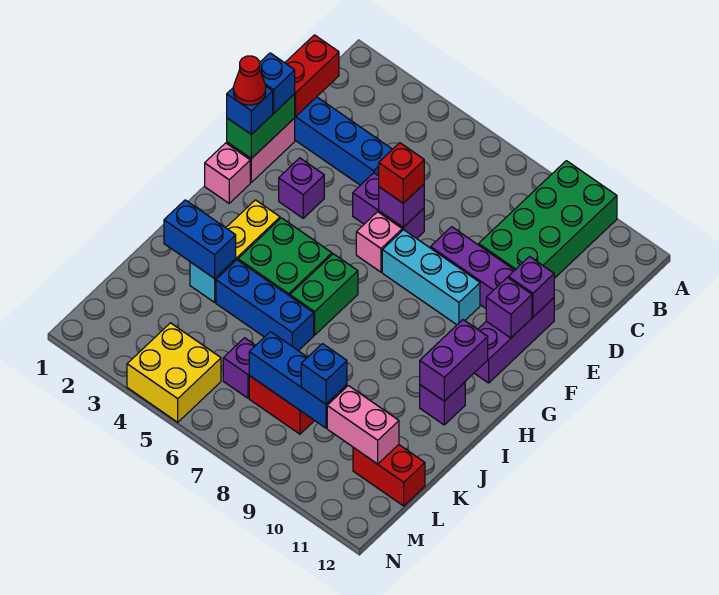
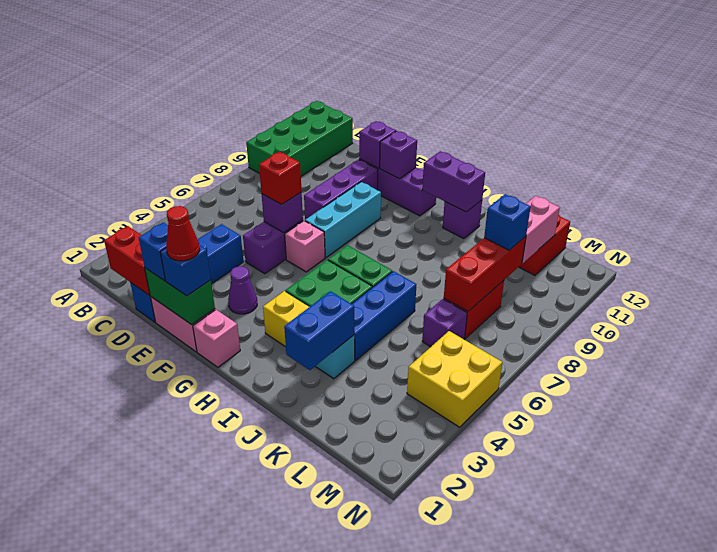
green brick A9:D10 level 1 -> green brick A9:B12 level 1
purple brick F3 level 1 -> purple cone F3 level 1
blue brick L7:L9 level 2 -> red brick L7:L9 level 2

